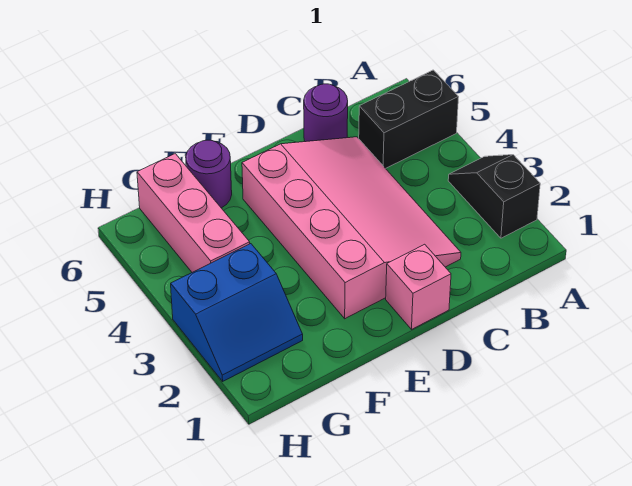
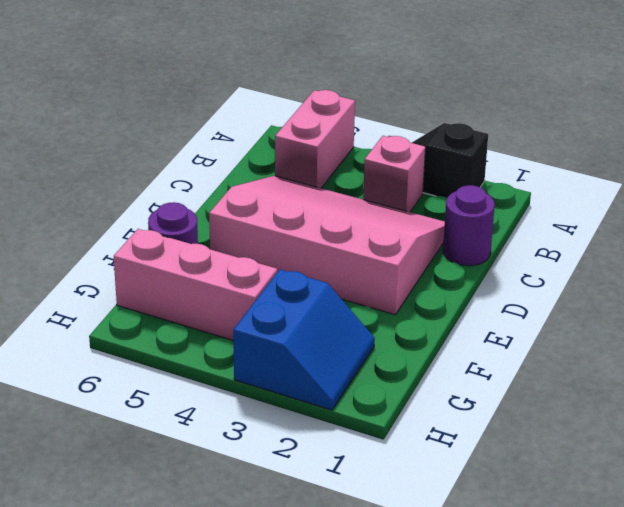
black brick A5:B5 level 1 -> pink brick A5:B5 level 1
purple round brick C6 level 1 -> purple round brick C1 level 1
pink brick D1 level 1 -> pink brick B3 level 1

